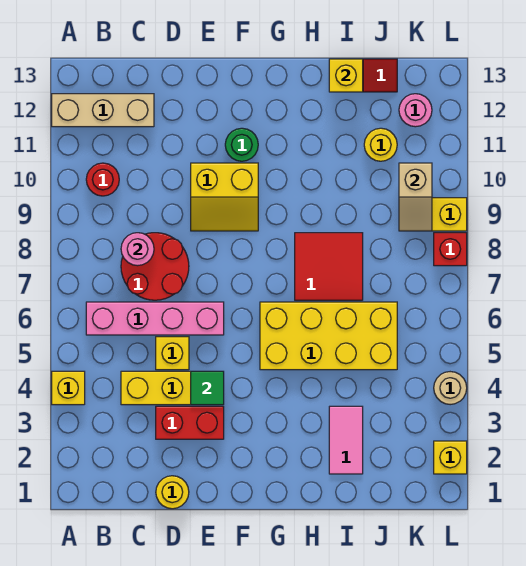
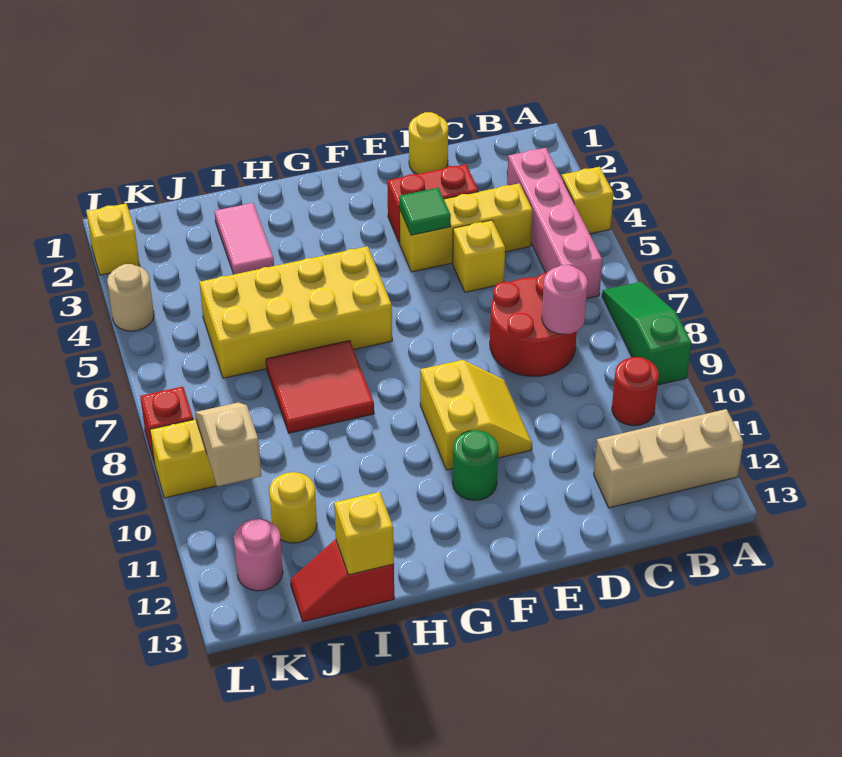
none -> green slope A7:A9 level 1 top 9
pink brick B6:E6 level 1 -> pink brick B3:B6 level 1
yellow slope E9:F10 level 1 top 10 -> yellow slope E9:F10 level 1 top F

